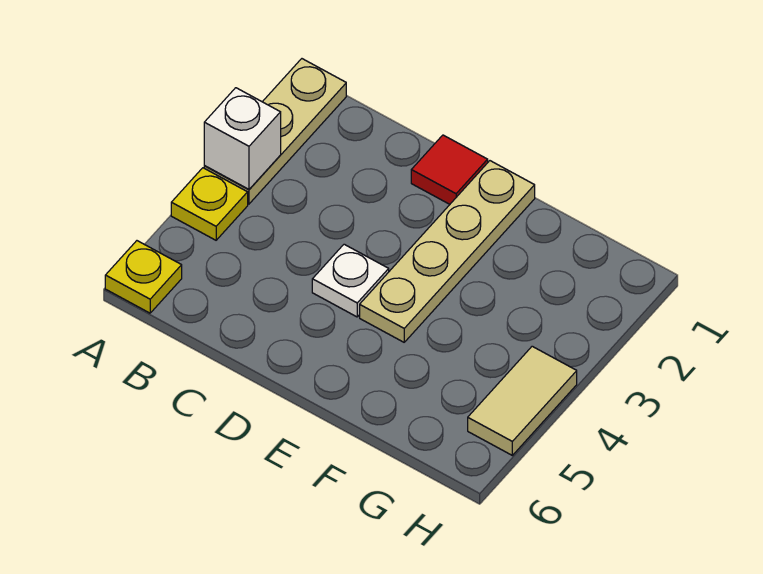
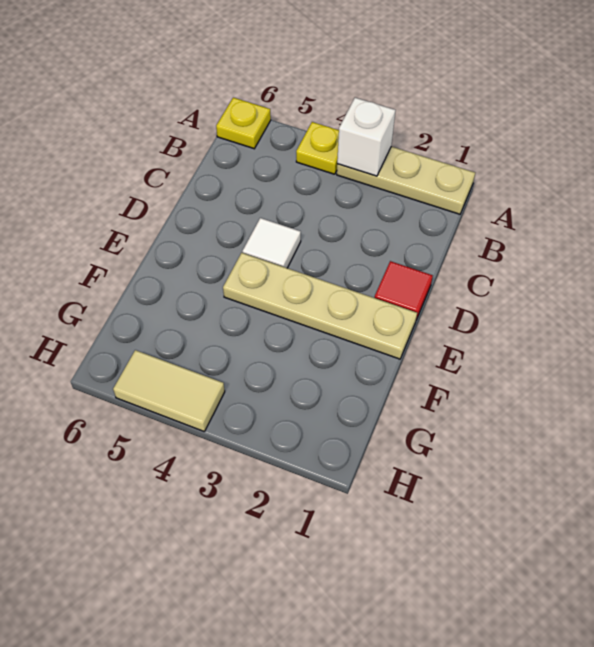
white plate D4 level 1 -> white tile D4 level 1

